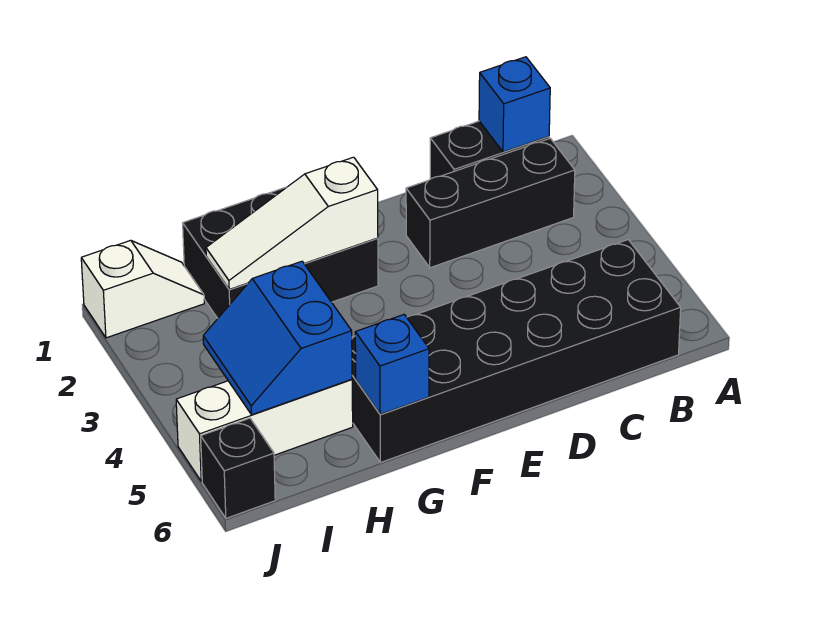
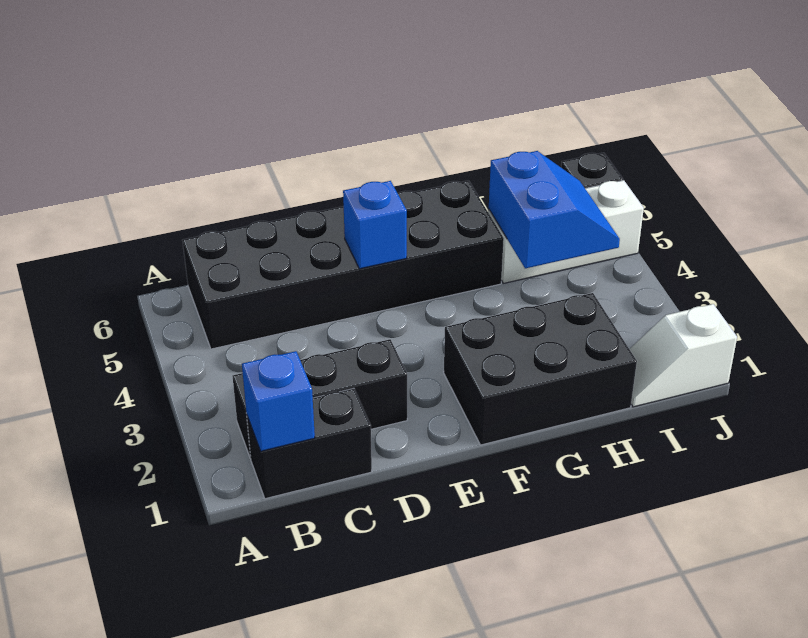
white slope F2:H2 level 2 top F -> none
blue brick G6 level 2 -> blue brick E5 level 2

